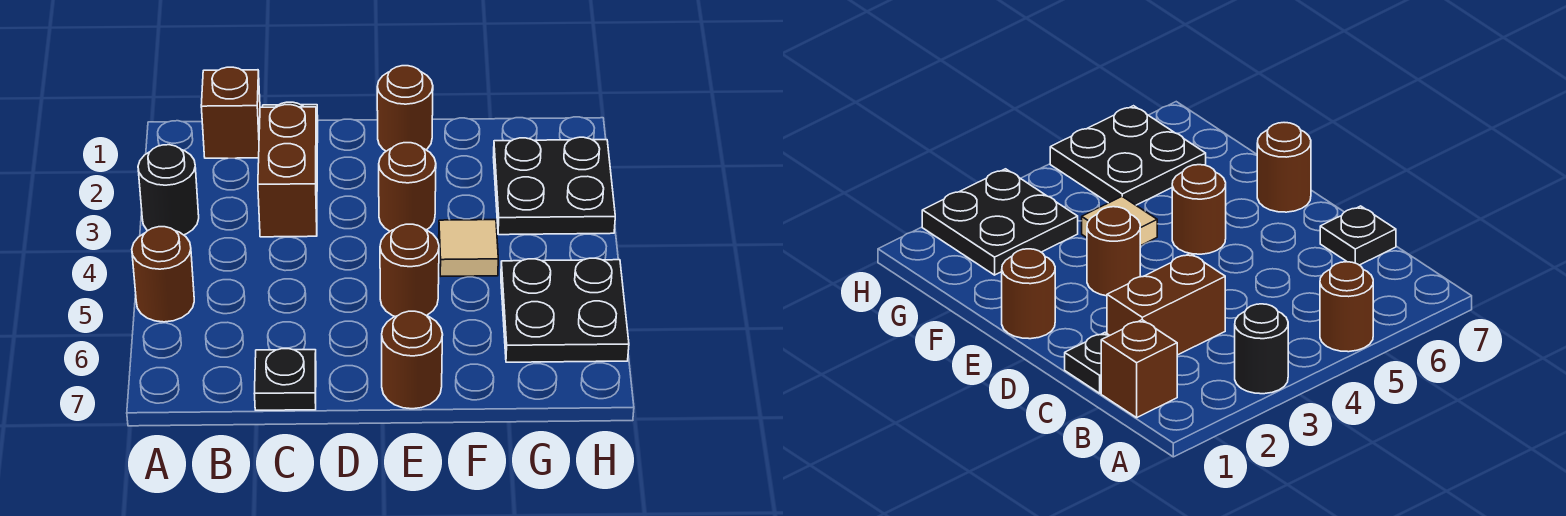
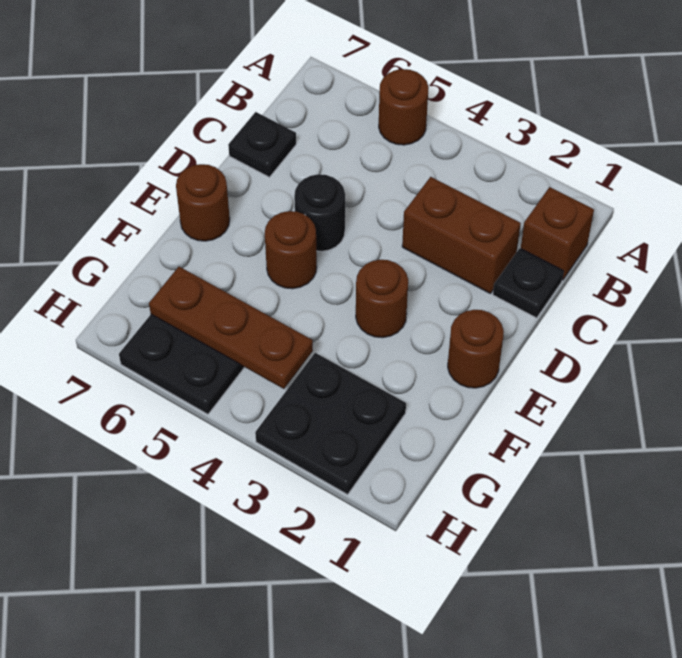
black round brick A3 level 1 -> black round brick D5 level 1
tan tile F4 level 1 -> none
none -> brown plate G4:G6 level 2

